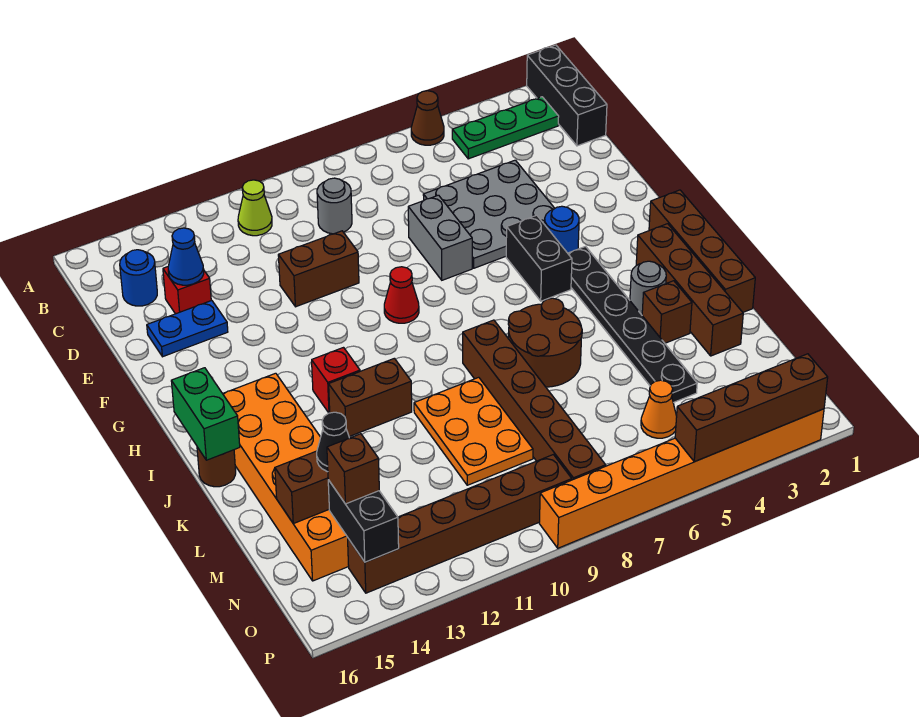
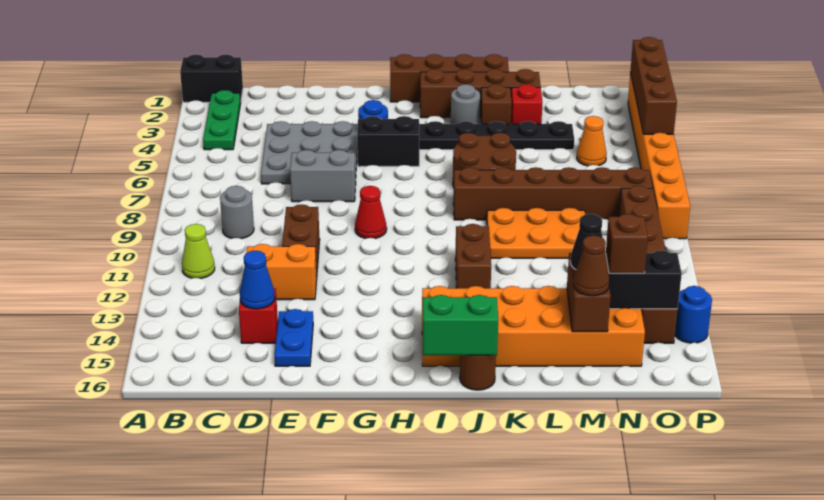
black brick A1:C1 level 1 -> black brick A1:B1 level 1
brown cone A5 level 1 -> brown cone M15 level 3
blue round brick C15 level 1 -> blue round brick P14 level 1
none -> orange brick D12:E12 level 1
red brick I12 level 1 -> red brick L3 level 1

